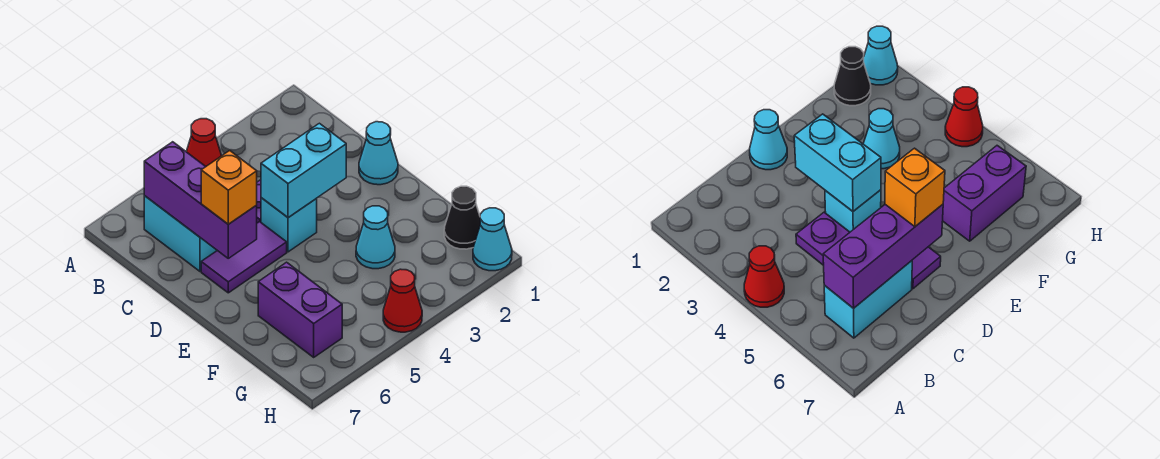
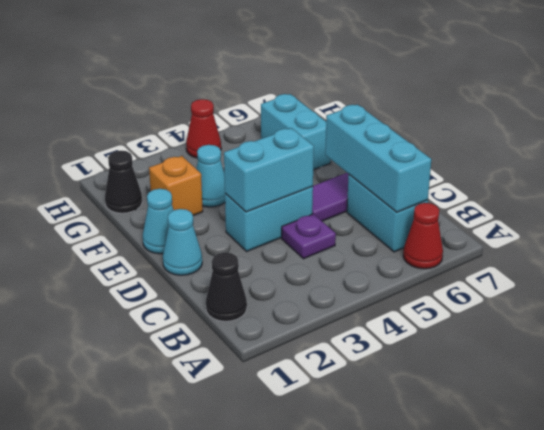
red cone A4 level 1 -> red cone A6 level 1
none -> black cone B1 level 1
purple brick B6:D6 level 2 -> cyan brick B6:D6 level 2
cyan brick D4 level 1 -> cyan brick D3:D4 level 1
orange brick D6 level 3 -> orange brick F2 level 1
purple brick F6:G6 level 1 -> cyan brick F6:G6 level 1
cyan cone H1 level 1 -> cyan cone E1 level 1

